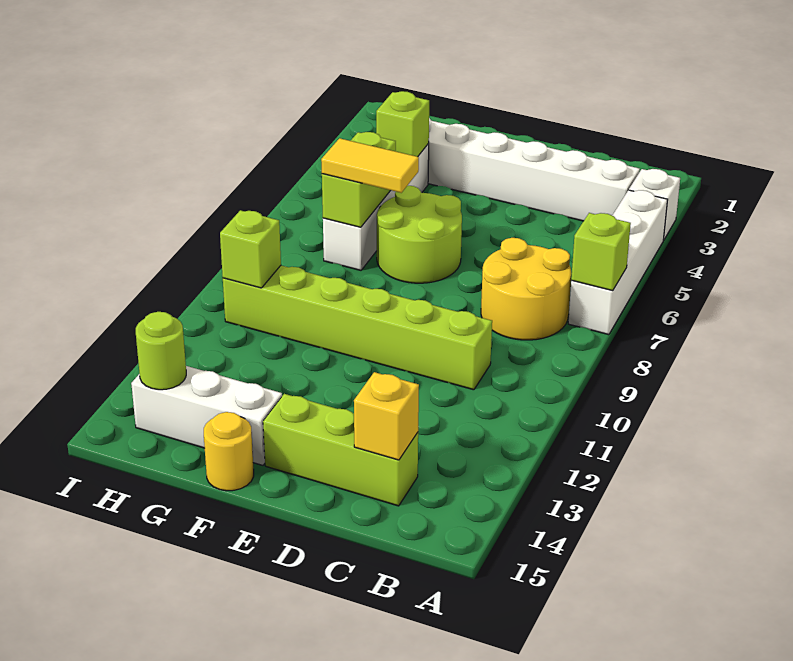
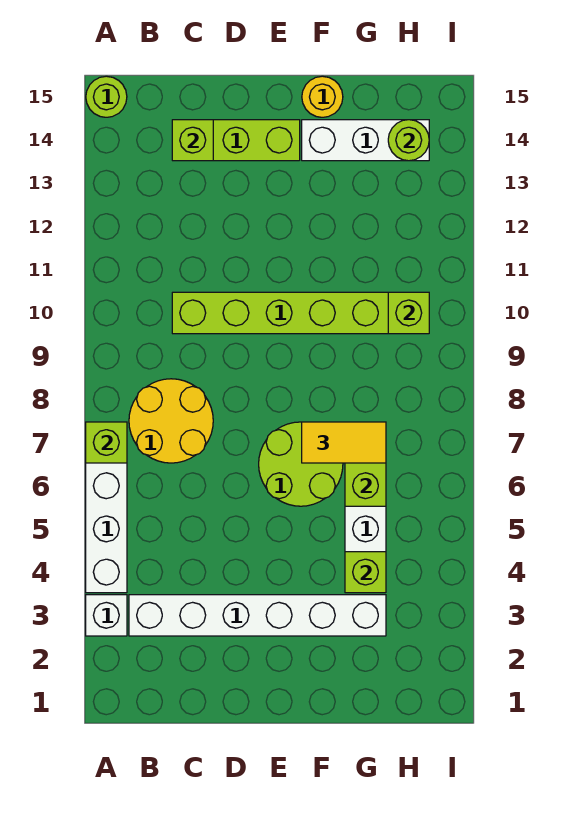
none -> lime round brick A15 level 1
yellow brick C14 level 2 -> lime brick C14 level 2

